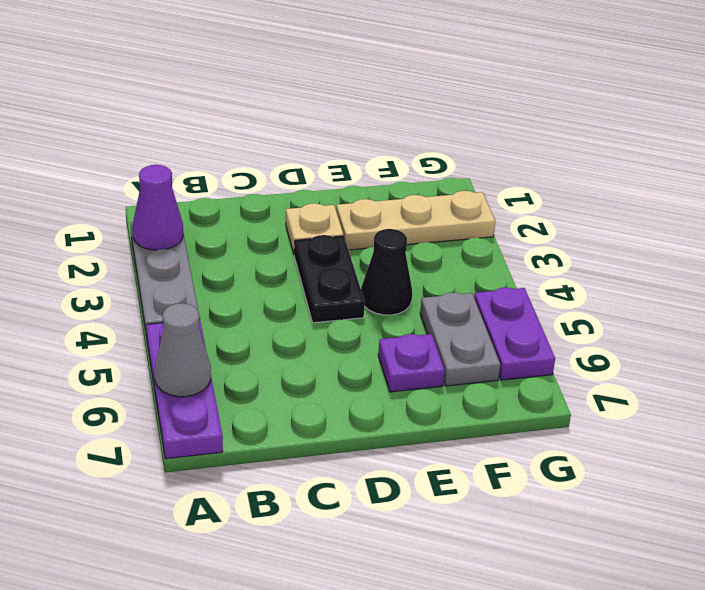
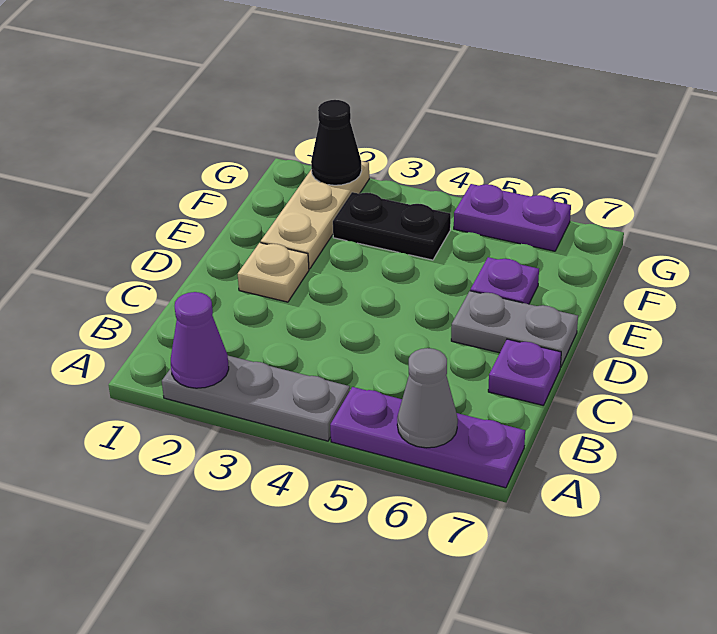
none -> purple plate C7 level 1
black plate D3:D4 level 1 -> black plate F3:F4 level 1
black cone E4 level 1 -> black cone G2 level 2
grey plate F5:F6 level 1 -> grey plate D6:D7 level 1

